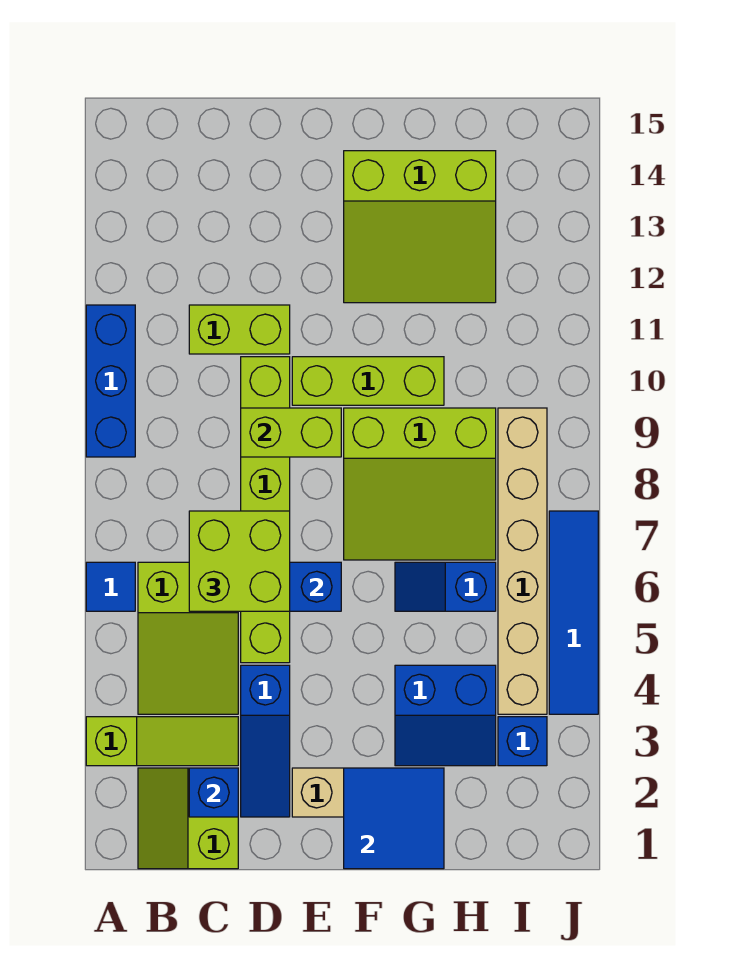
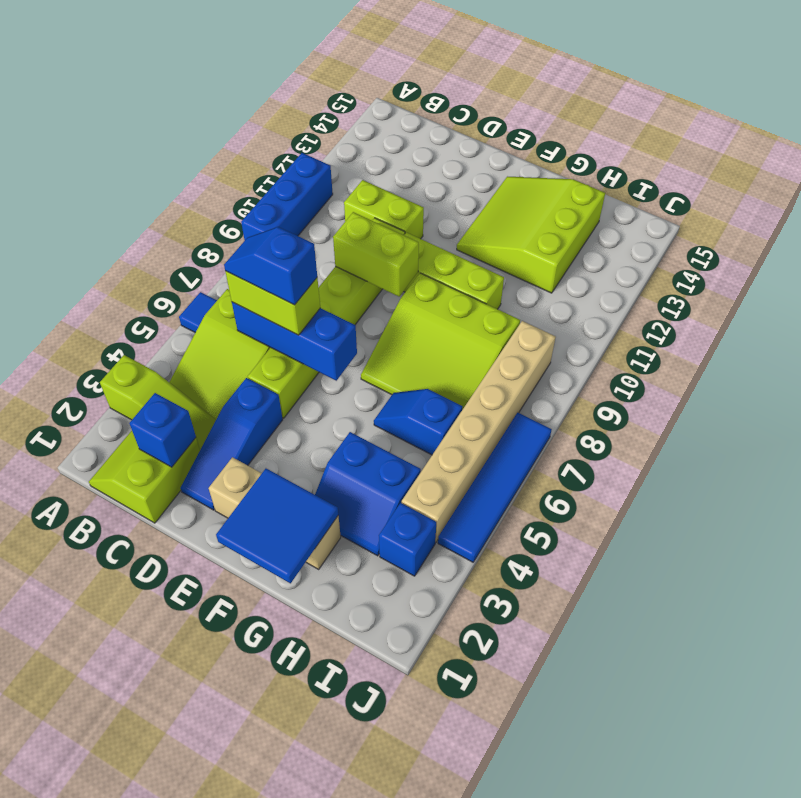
lime brick C6:D7 level 3 -> lime brick C6:D6 level 3
none -> blue slope C6:D6 level 4 top D
lime slope F12:H14 level 1 top 14 -> lime slope F12:H14 level 1 top H

